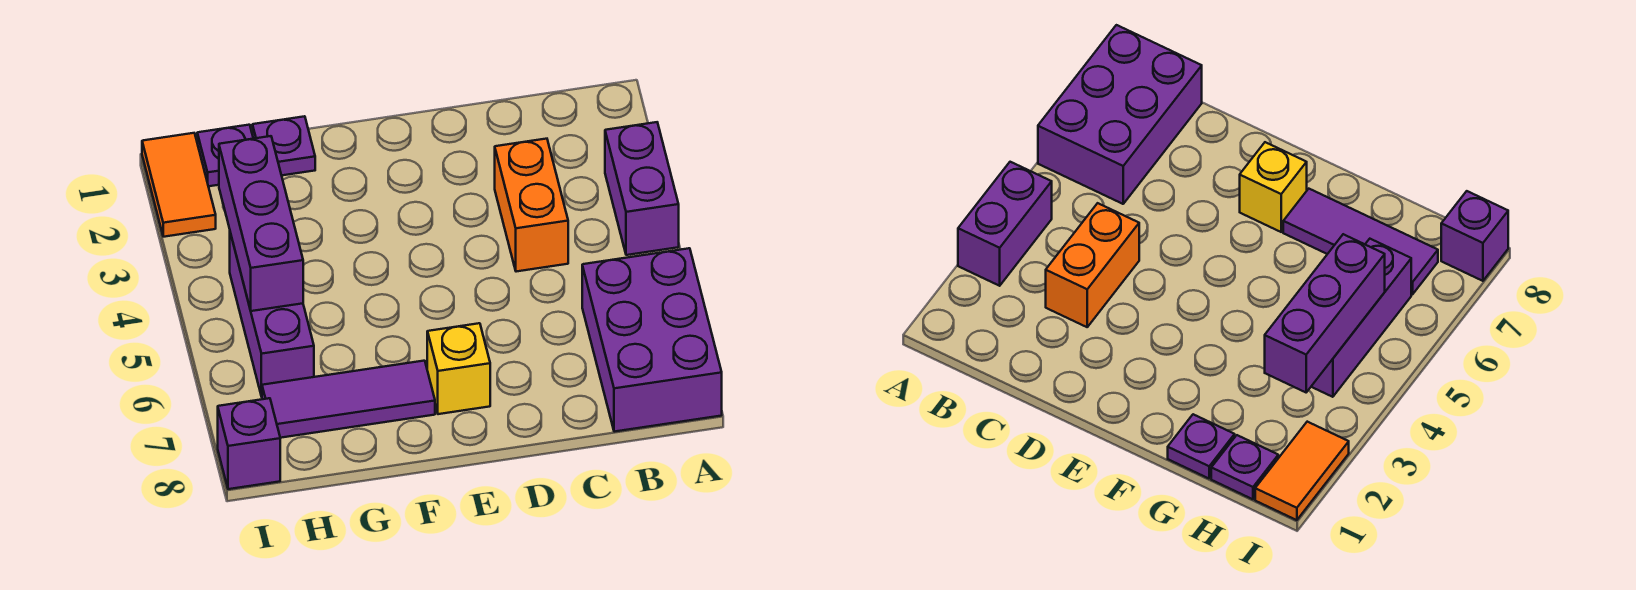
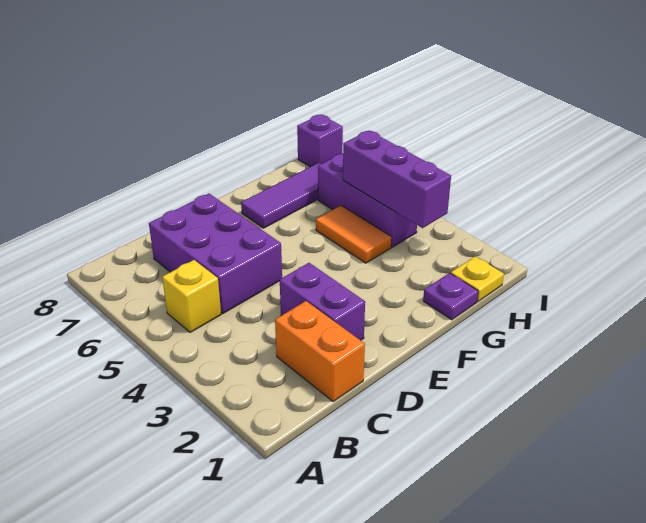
purple brick A3:A4 level 1 -> purple brick D2:D3 level 1
purple brick A6:B8 level 1 -> purple brick C5:D7 level 1
orange brick C3:C4 level 1 -> orange brick C1:C2 level 1
yellow brick E7 level 1 -> yellow brick B5 level 1
purple plate H1 level 1 -> yellow plate H1 level 1
orange tile I1:I2 level 1 -> orange tile G4:G5 level 1

